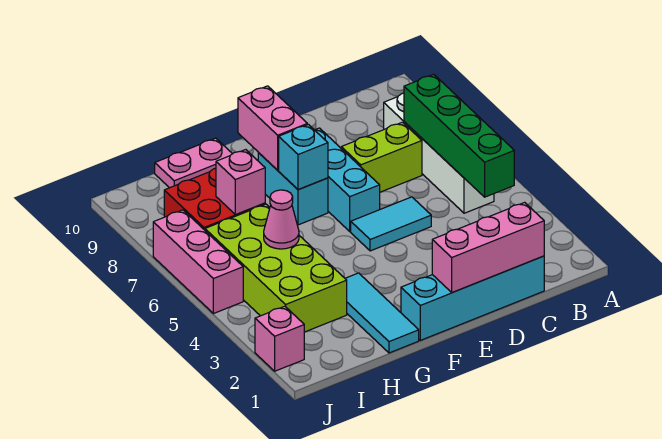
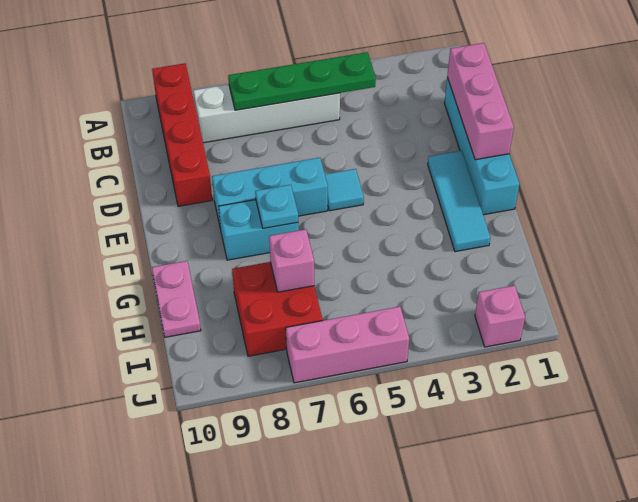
none -> red brick A9:D9 level 1
green brick B4:B7 level 2 -> green plate B4:B7 level 2
lime brick C7:D7 level 1 -> none
cyan tile D5:E5 level 1 -> cyan tile E5 level 1
cyan brick F7 level 2 -> cyan plate F7 level 2
pink brick F8:F9 level 2 -> none
cyan tile G1:G3 level 1 -> cyan tile E2:G2 level 1
lime brick H3:I6 level 1 -> none
pink cone H5 level 2 -> none

